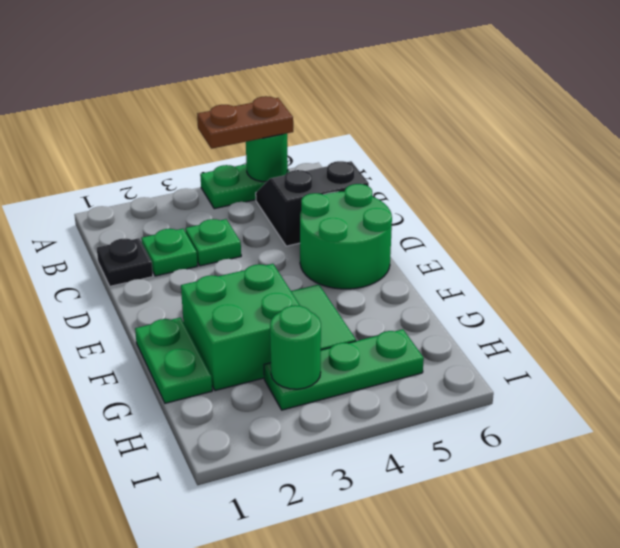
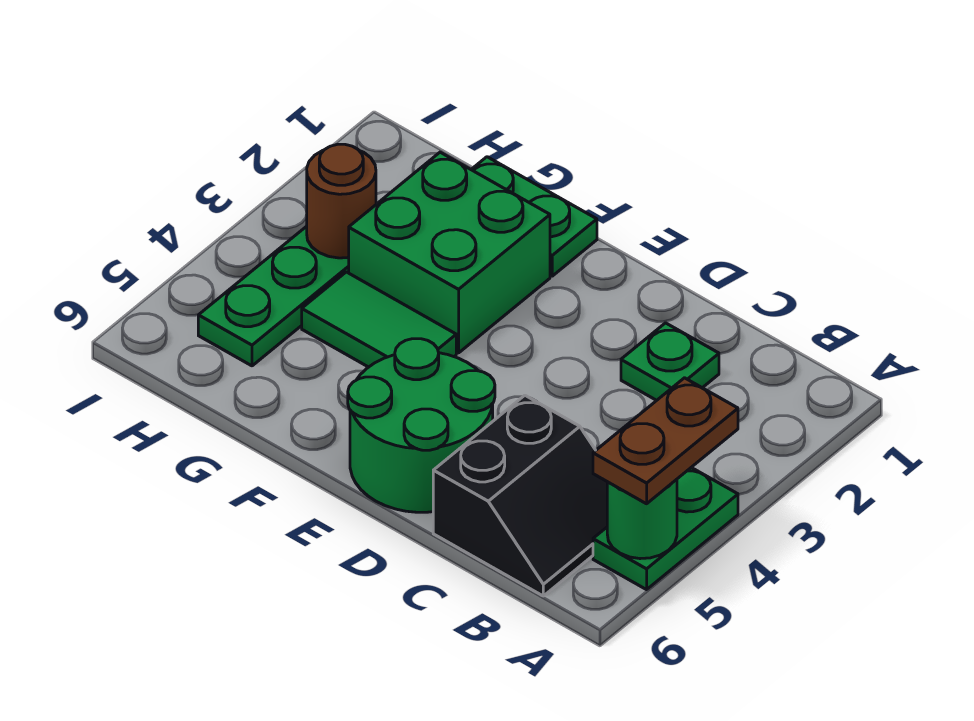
black plate C1 level 1 -> none
green plate C3 level 1 -> none
green round brick H3 level 2 -> brown round brick H3 level 2

